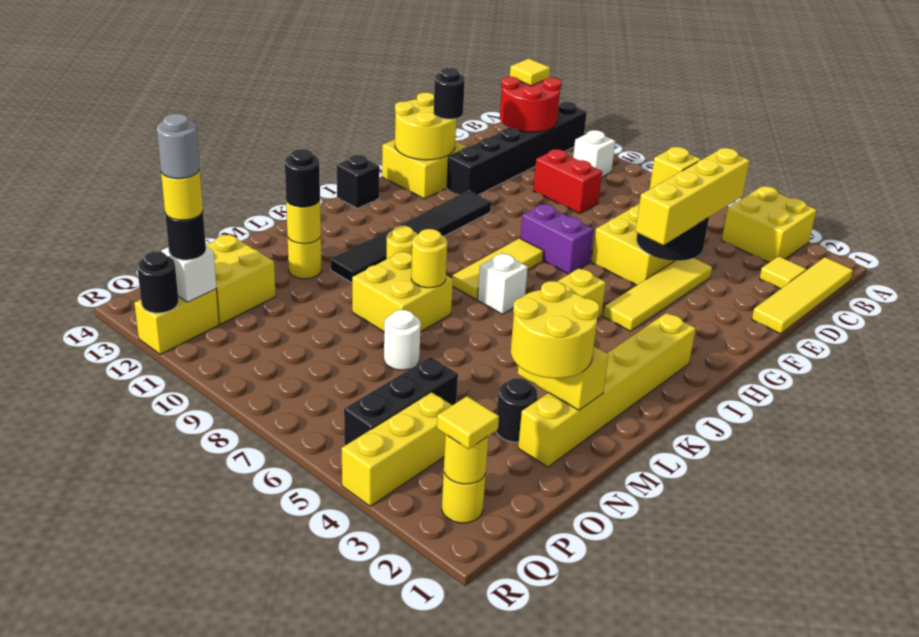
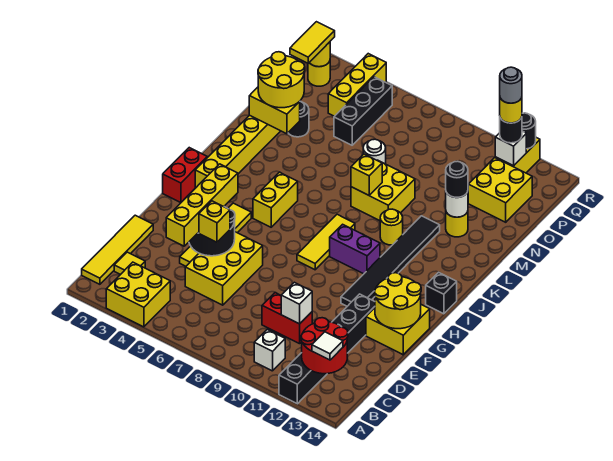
yellow tile B13 level 3 -> white tile B13 level 3
black round brick F13 level 3 -> none
purple brick G7:G8 level 1 -> purple brick I9:I10 level 1
none -> red brick H1:I1 level 1
white brick J7 level 1 -> white brick D10 level 2
yellow round brick L8 level 2 -> yellow brick L8 level 2
yellow round brick M12 level 2 -> white round brick M12 level 2
yellow tile Q2 level 3 -> yellow tile P2:Q2 level 3

